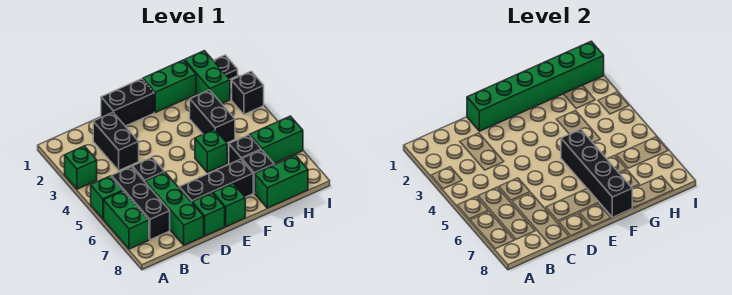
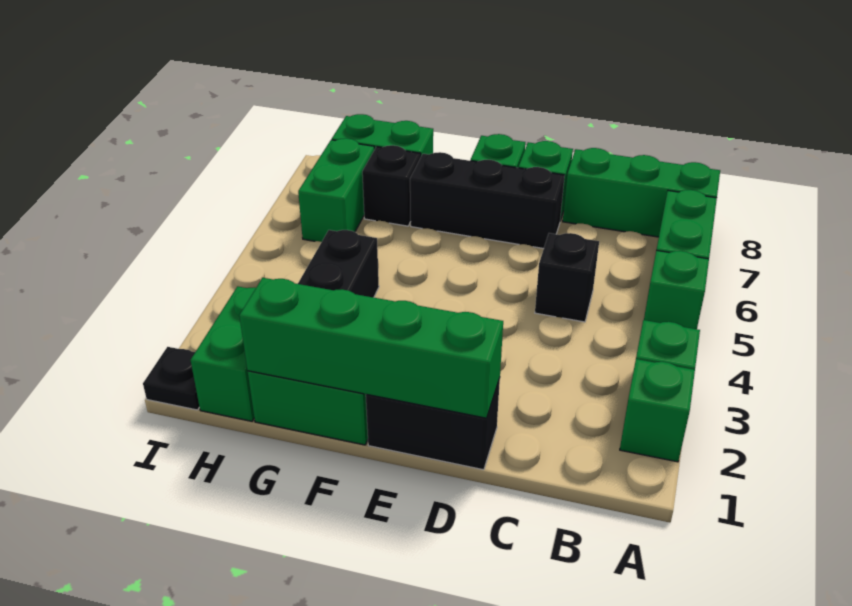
black brick B5:B7 level 1 -> none
black brick C2:C3 level 1 -> none
green brick C6:C8 level 1 -> green brick A8:C8 level 1
green brick D1:I1 level 2 -> green brick D1:G1 level 2
green brick F5 level 1 -> green brick A2 level 1
black brick F5:F8 level 2 -> none
black brick G6 level 1 -> none
green brick H6:I6 level 1 -> green brick H6:H7 level 1
black brick I3 level 1 -> none

